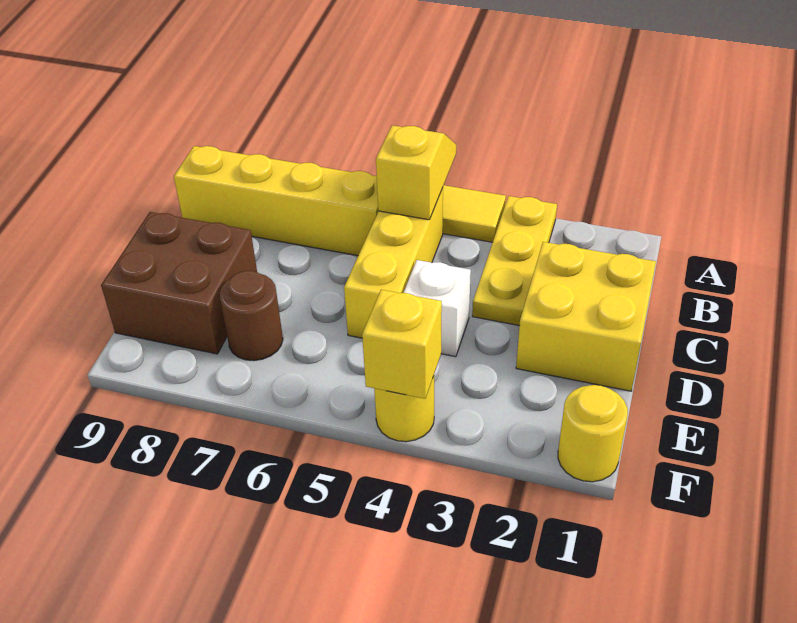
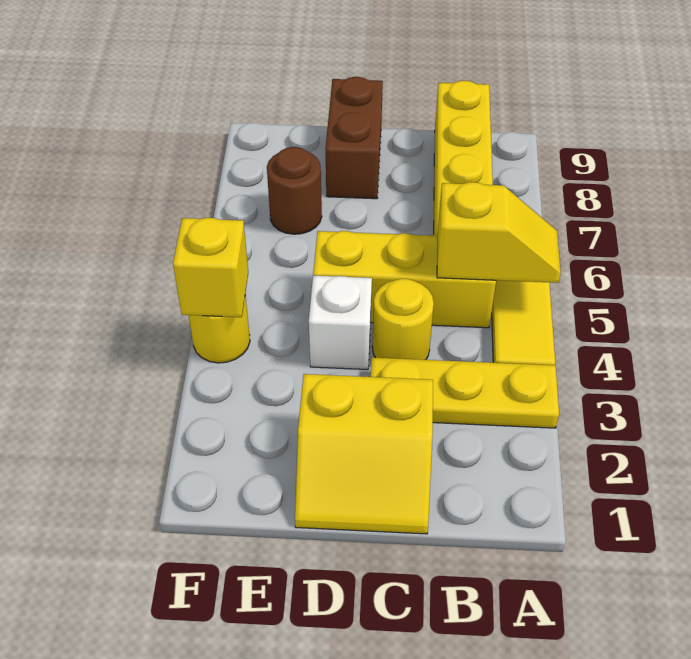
yellow brick C1:D2 level 1 -> yellow slope C1:D2 level 1 top 2
brown brick D8:E9 level 1 -> brown brick D8:D9 level 1
yellow round brick F1 level 1 -> yellow round brick C4 level 1

